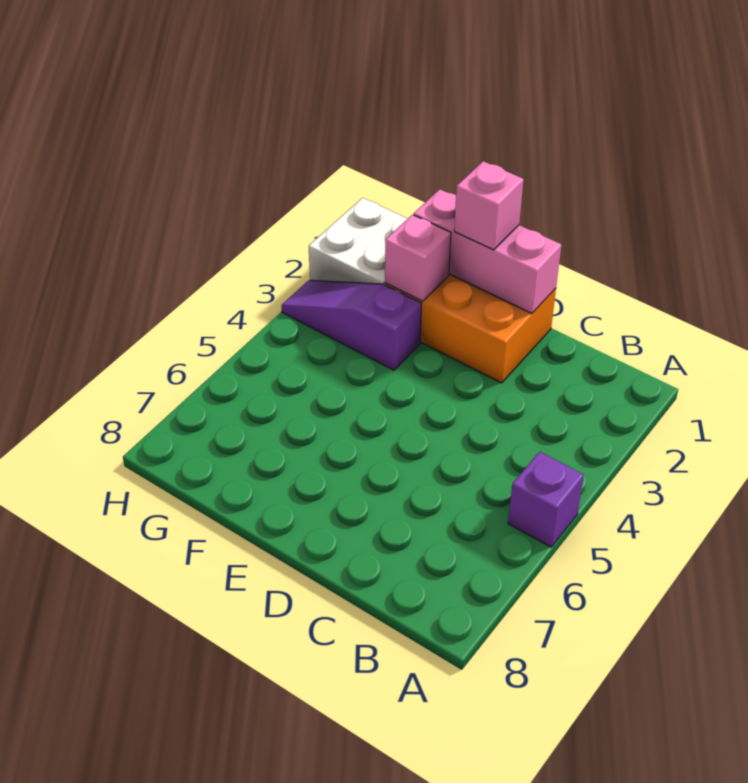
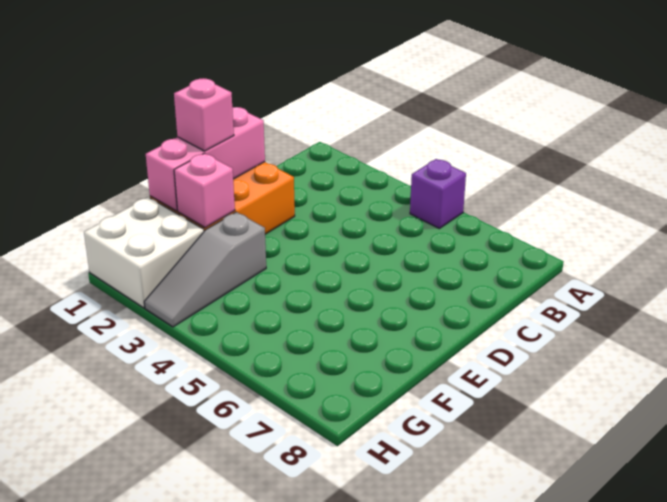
purple slope F3:H3 level 1 top F -> grey slope F3:H3 level 1 top F

